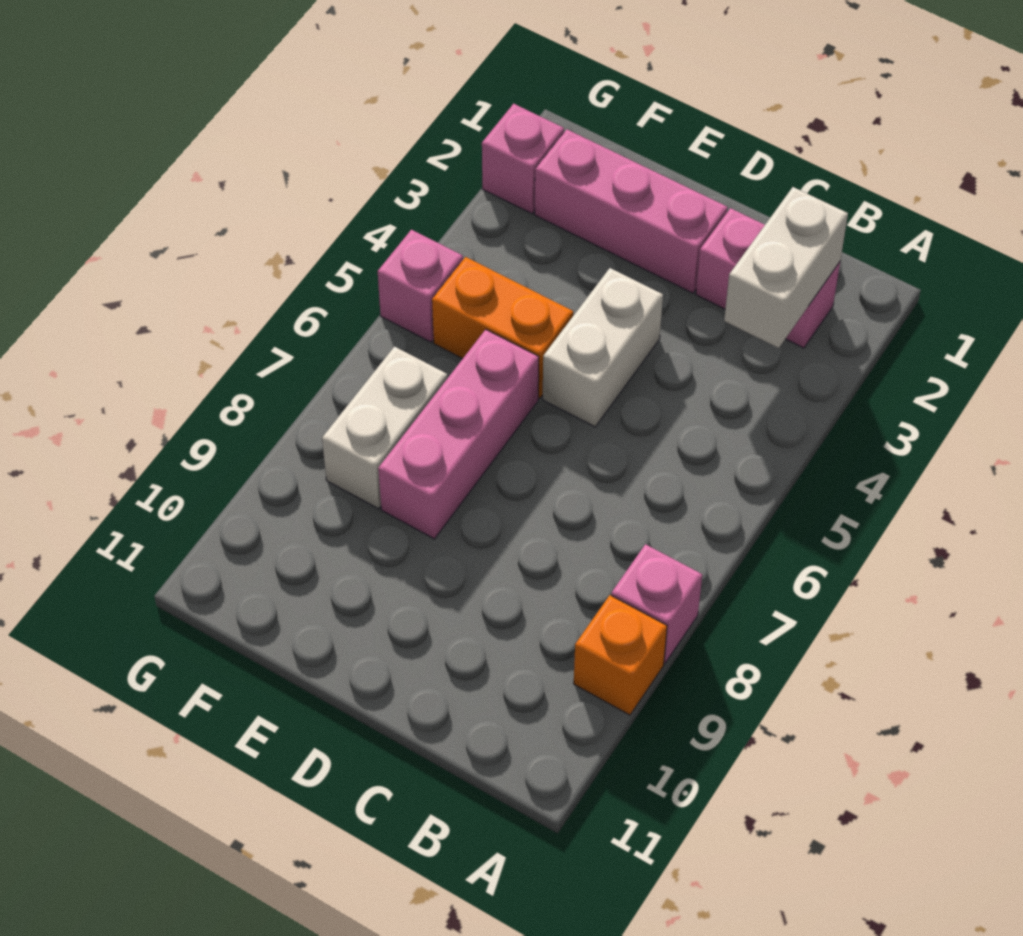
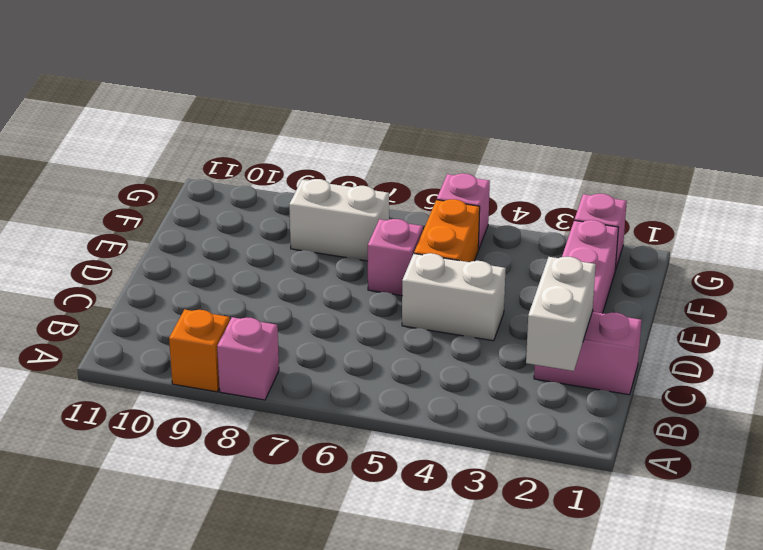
pink brick B2:C2 level 1 -> pink brick C1:C2 level 1
white brick B2:B3 level 2 -> white brick B2:C2 level 2
pink brick E6:E8 level 1 -> pink brick E6 level 1

